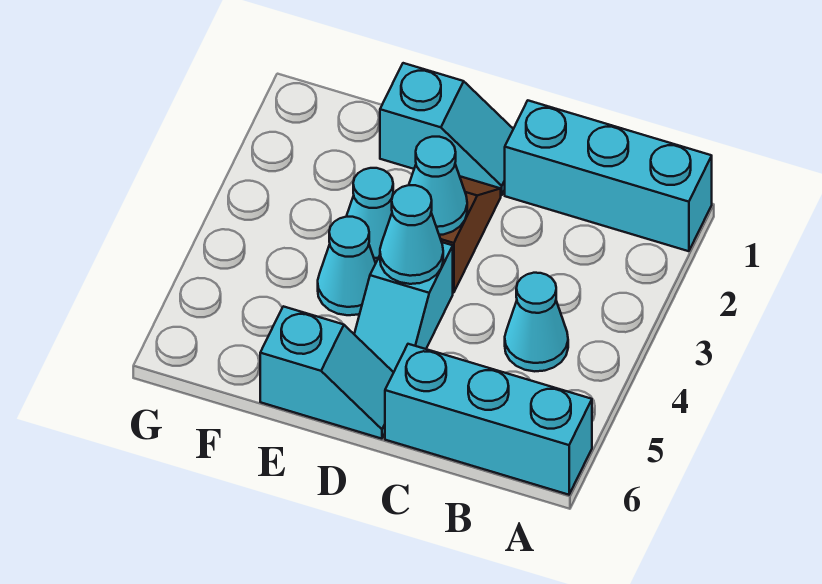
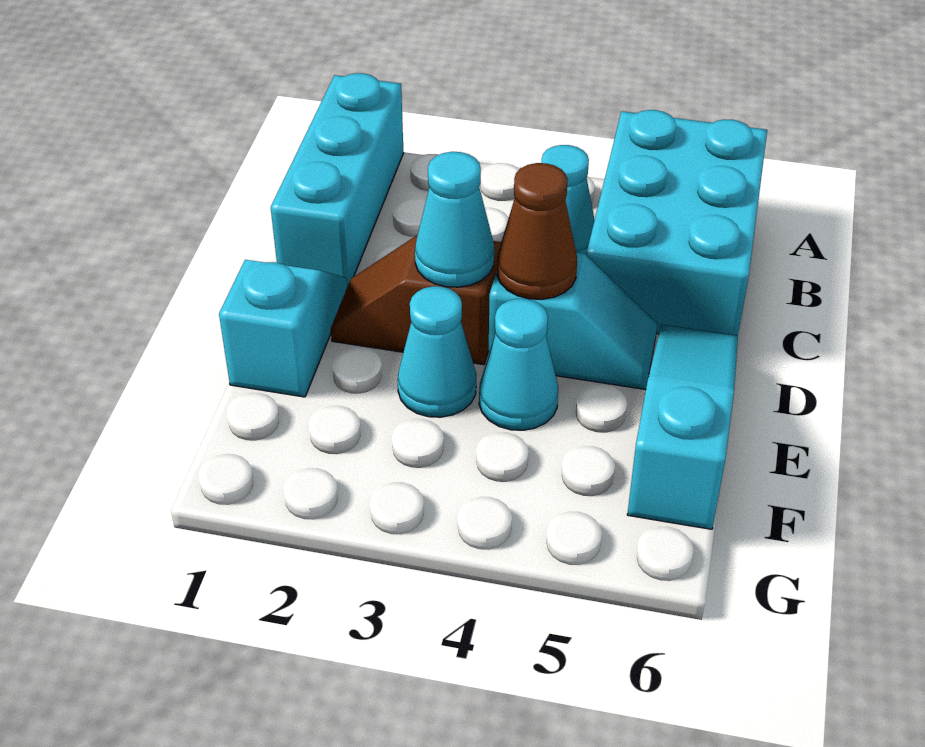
cyan brick A6:C6 level 1 -> cyan brick A5:C6 level 1
cyan cone D4 level 2 -> brown cone D4 level 2
cyan slope D6:E6 level 1 top E -> cyan slope D6:F6 level 1 top F

